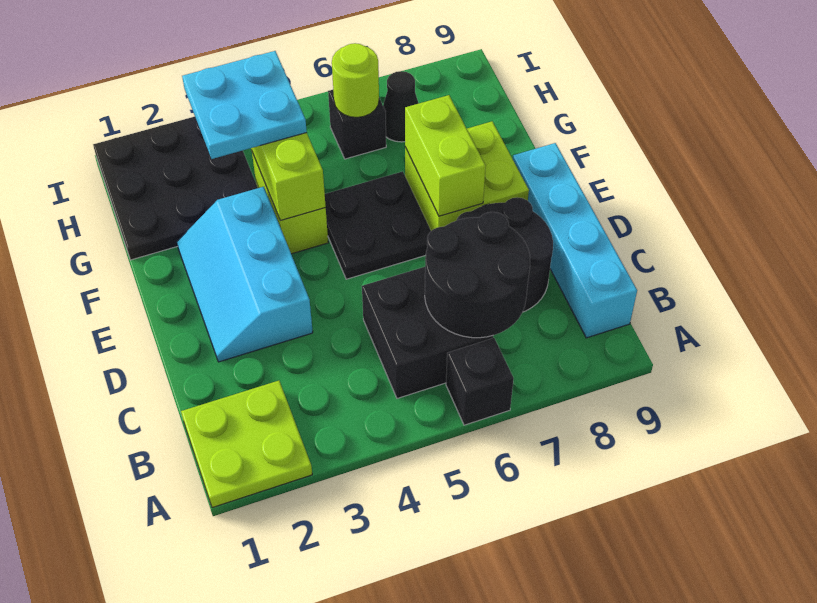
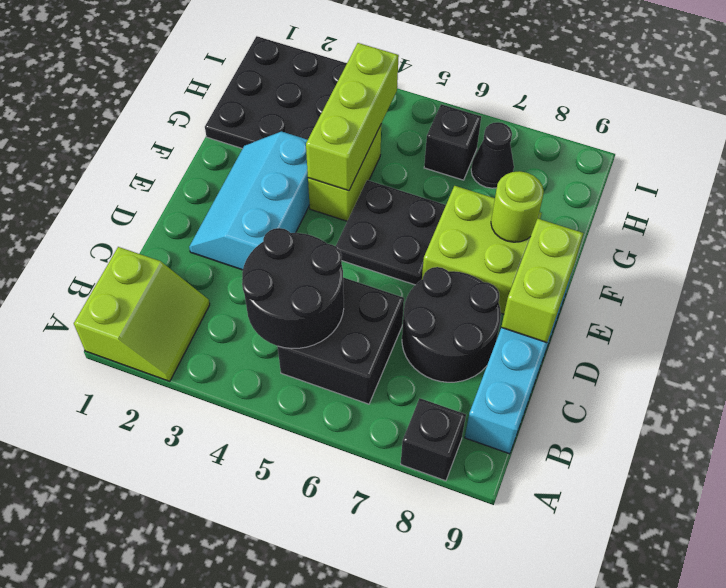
lime plate A1:B2 level 1 -> lime slope A1:B2 level 1 top 1
black brick A6 level 1 -> black brick A8 level 1
black round brick B6:C7 level 2 -> black round brick B4:C5 level 2
lime brick E7:F7 level 2 -> lime brick D9:E9 level 2
cyan plate G3:H4 level 3 -> none
lime round brick H6 level 2 -> lime round brick F8 level 2

